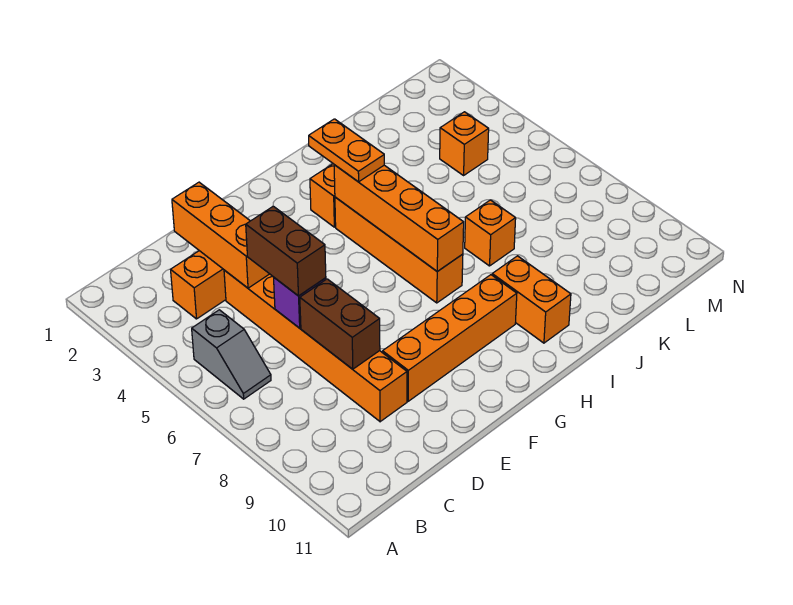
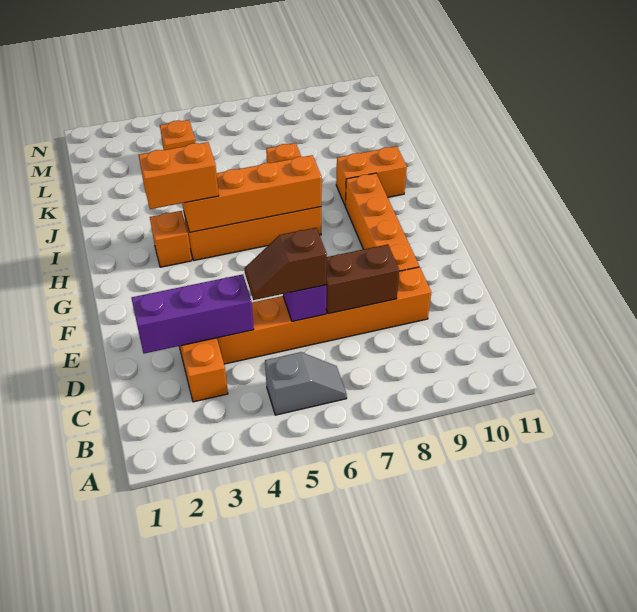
orange brick D2:D4 level 2 -> purple brick D2:D4 level 2
brown brick D5:D6 level 3 -> brown slope D5:D6 level 3 top 6
orange plate H3:H4 level 3 -> orange brick H3:H4 level 3

